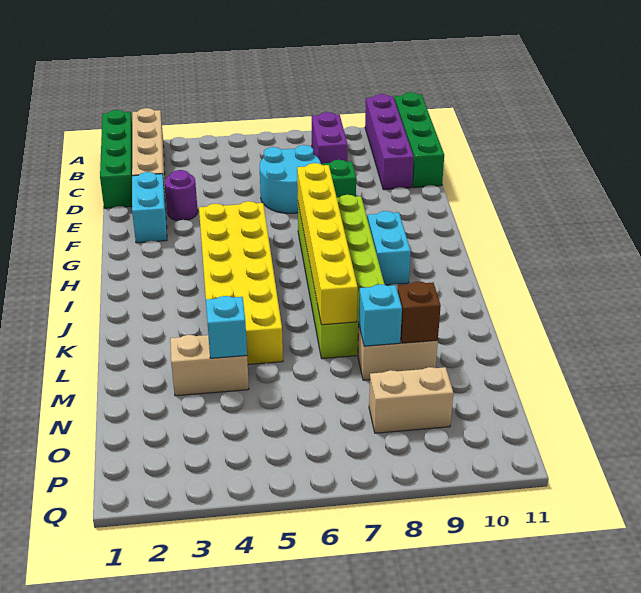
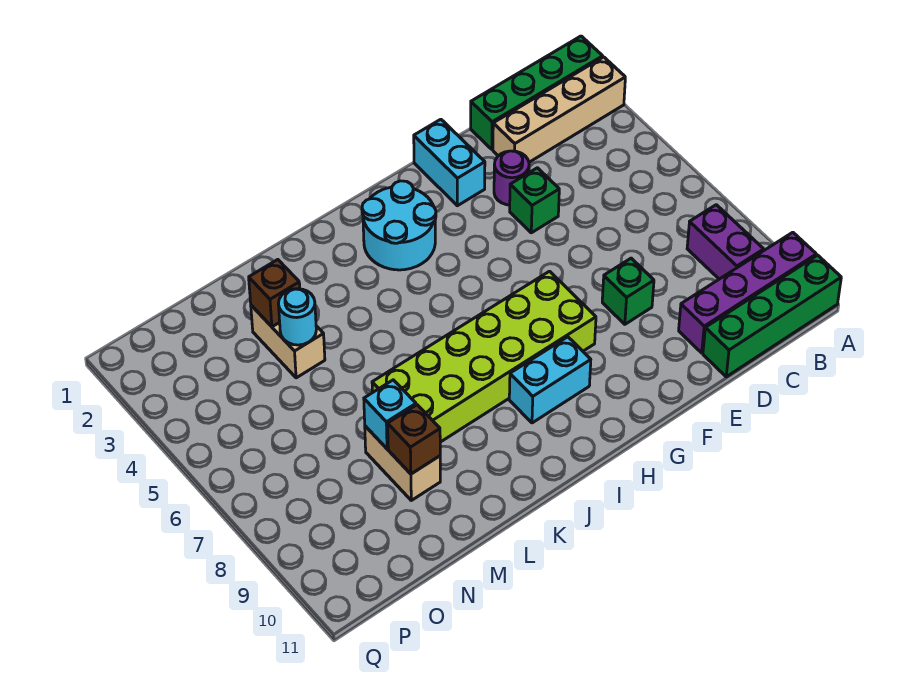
purple brick B8:C8 level 1 -> purple brick B8:B9 level 1
cyan round brick D6:E7 level 1 -> cyan round brick H2:I3 level 1
cyan brick E2:F2 level 1 -> cyan brick F1:F2 level 1
none -> green brick E4 level 1
yellow brick G4:L5 level 1 -> none
yellow brick G7:L7 level 2 -> none
none -> brown brick M3 level 2
cyan brick M4 level 2 -> cyan round brick M4 level 2
tan brick O8:O9 level 1 -> none

